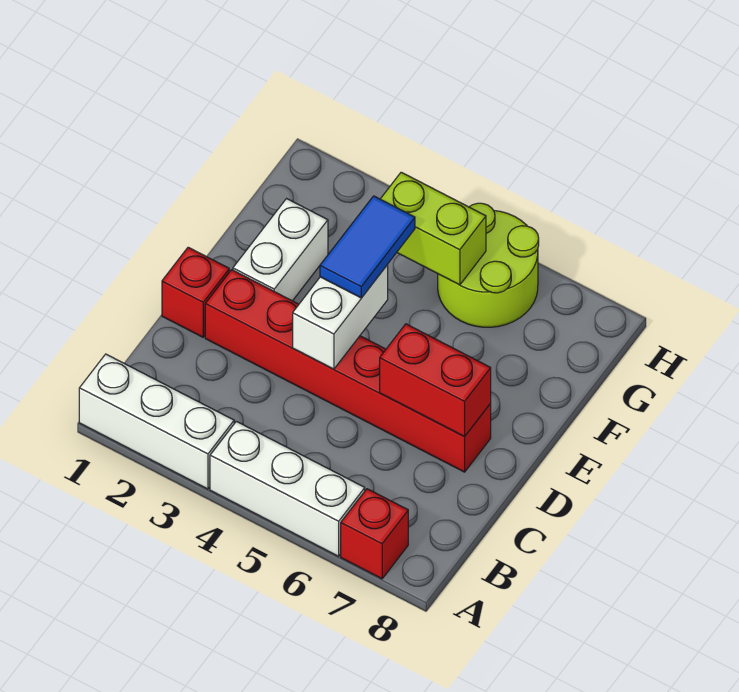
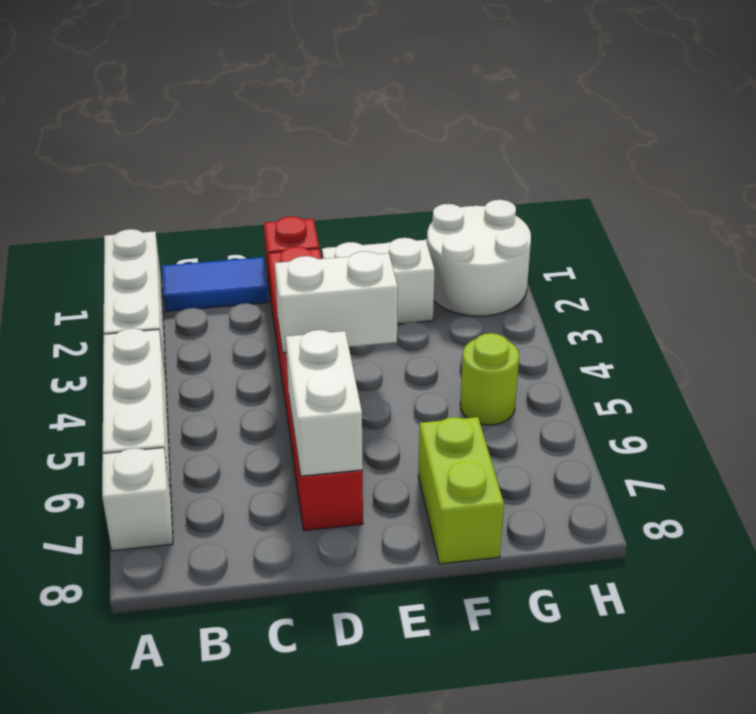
red brick A7 level 1 -> white brick A7 level 1
red brick D6:D7 level 2 -> white brick D6:D7 level 2
blue tile E4:F4 level 3 -> blue tile B1:C1 level 1
none -> white round brick G1:H2 level 1
lime brick G4:G5 level 2 -> lime brick F7:F8 level 1
lime round brick G5:H6 level 1 -> lime round brick G5 level 1

